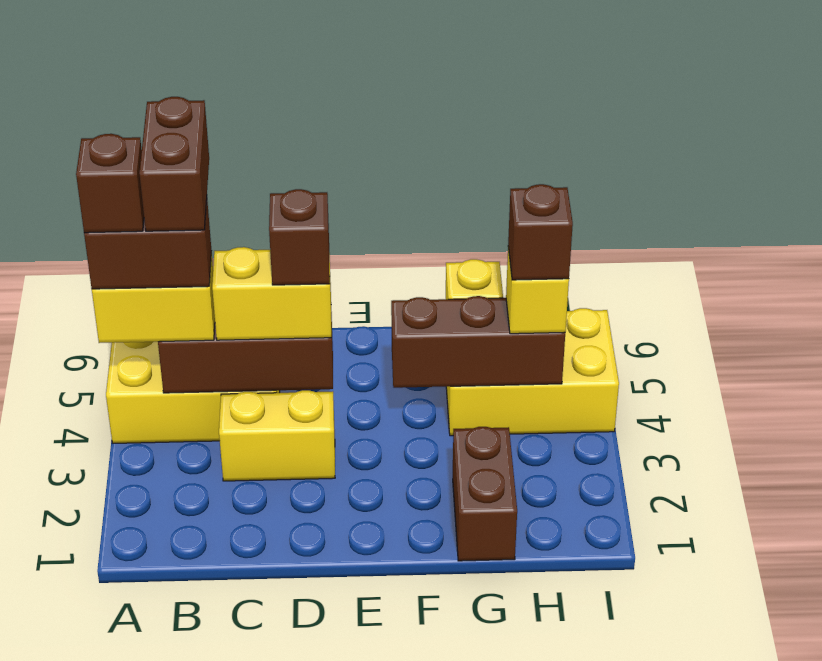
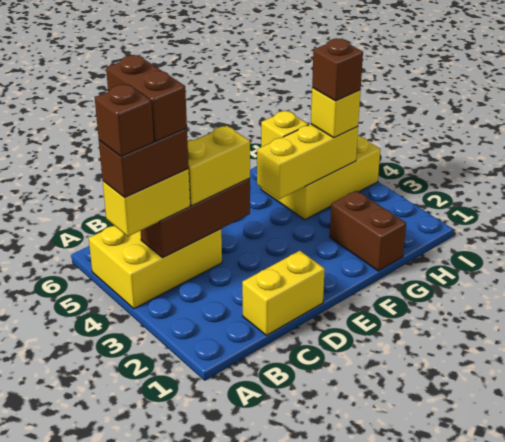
yellow brick C3:D3 level 1 -> yellow brick C1:D1 level 1
brown brick D4 level 4 -> none
brown brick F4:H4 level 2 -> yellow brick F4:H4 level 2

